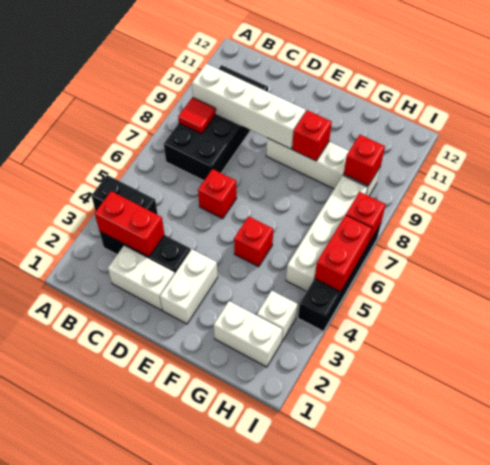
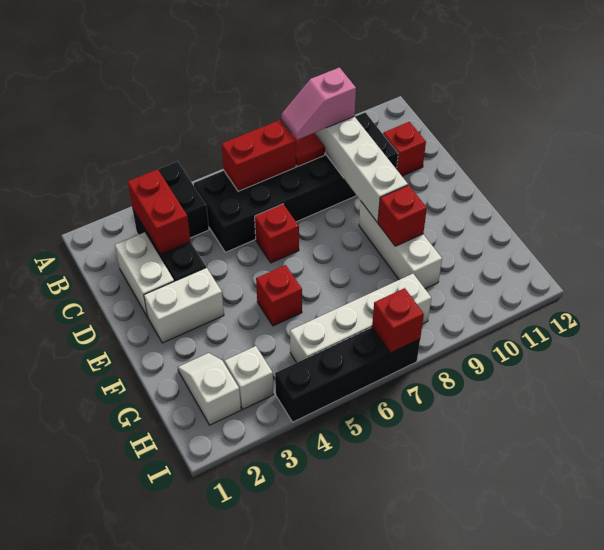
black brick B7:C10 level 1 -> black brick B5:C10 level 1
none -> pink slope B8:B9 level 3 top 9
white brick E9:H9 level 1 -> white brick E9:G9 level 1
white brick G2:H2 level 1 -> white slope G2:H2 level 1 top H
red brick H9 level 2 -> red brick C11 level 1
red brick I5:I6 level 2 -> red brick B6:B7 level 2

